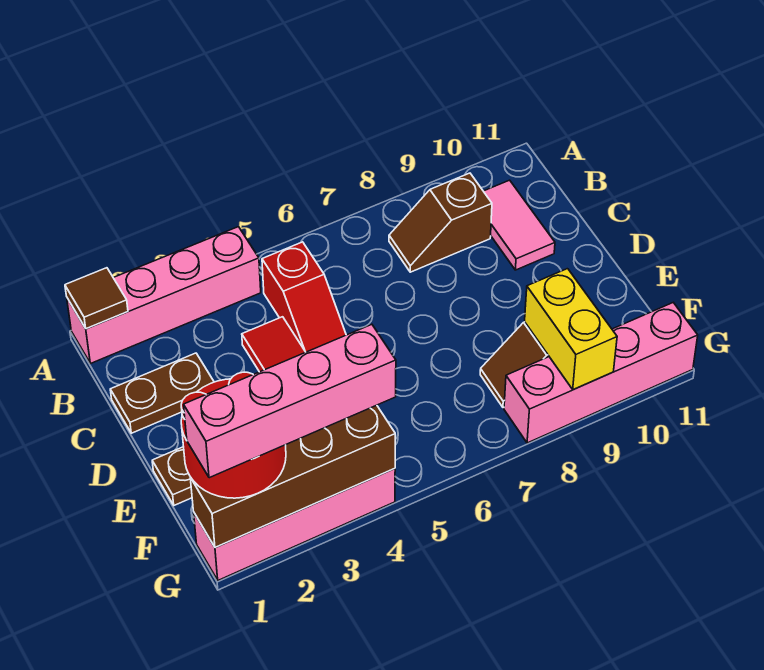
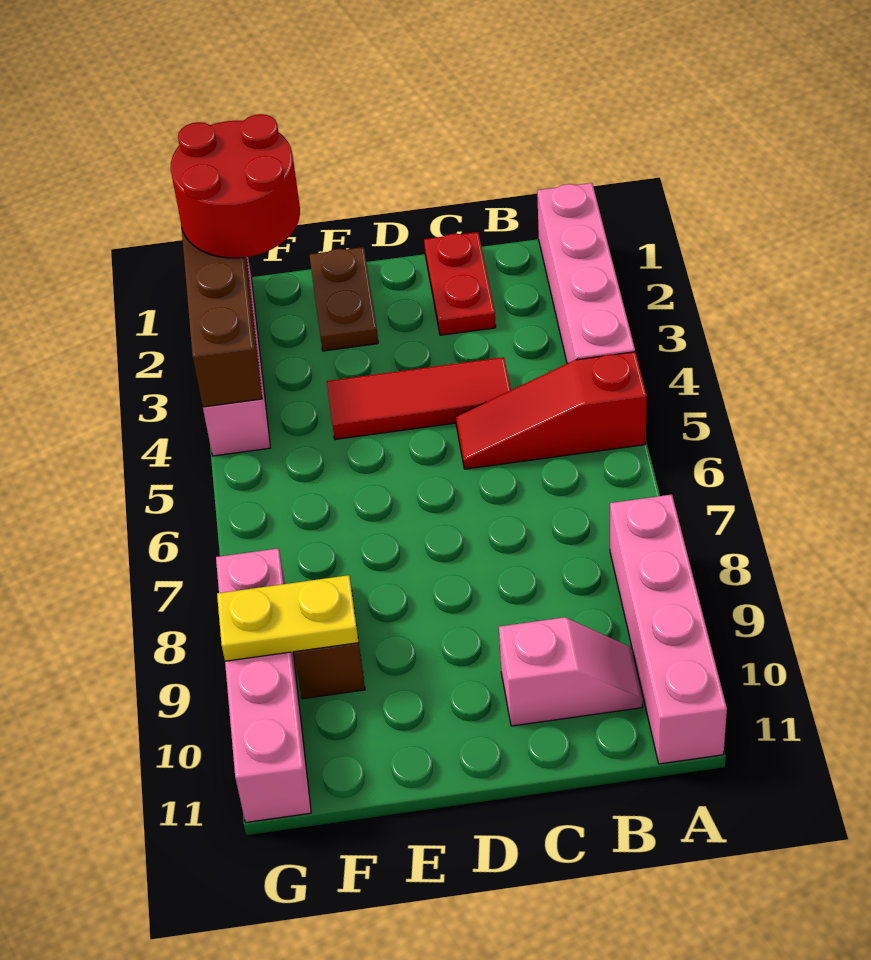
brown tile A1 level 2 -> none
red slope B5:C5 level 1 top B -> red slope A5:C5 level 1 top A
brown slope B8:B9 level 1 top 9 -> none
pink tile B10:C10 level 1 -> pink slope B10:C10 level 1 top C
brown plate C1:C2 level 1 -> red plate C1:C2 level 1
yellow brick F9:G9 level 2 -> yellow plate F9:G9 level 2
pink brick G1:G4 level 4 -> pink brick A8:A11 level 1

